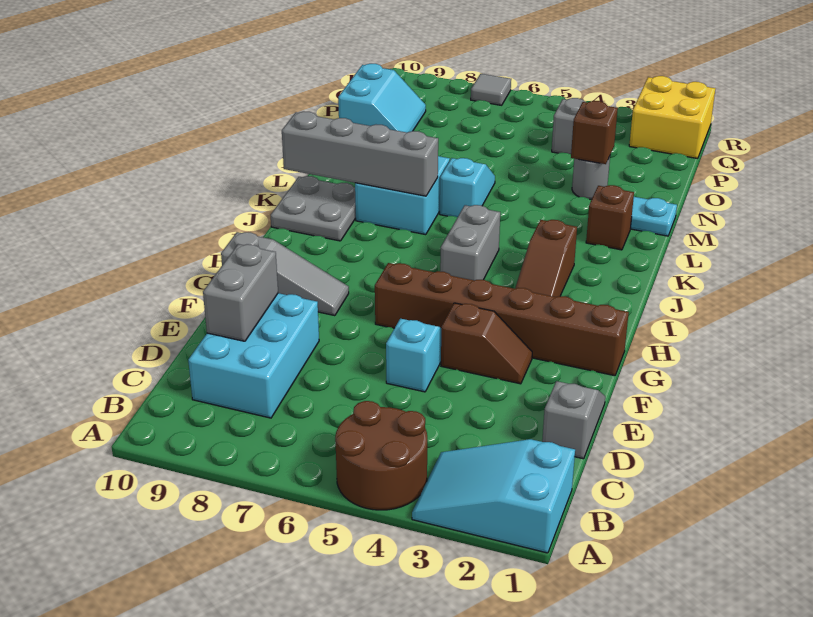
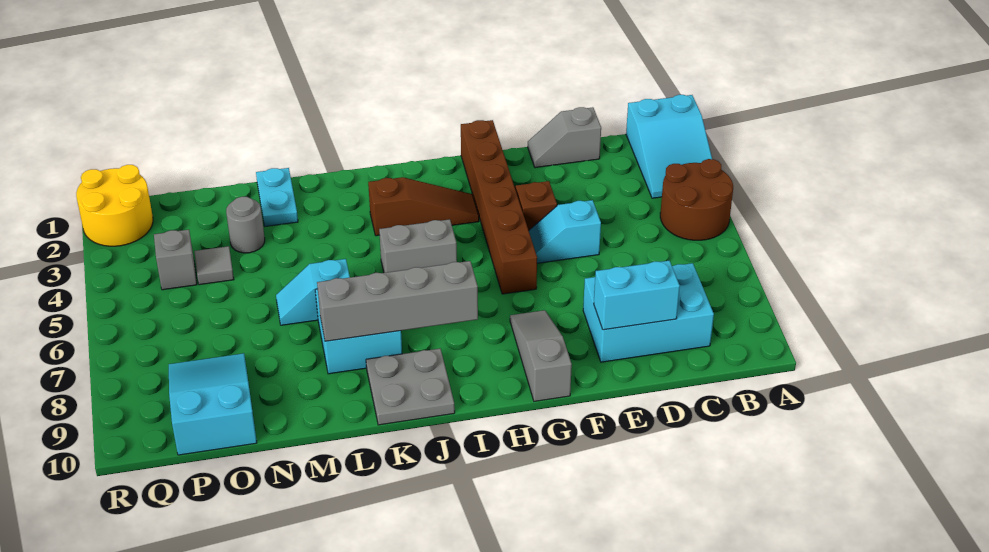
grey brick D9:E9 level 2 -> cyan brick D9:E9 level 2
grey brick K7:K10 level 2 -> grey brick I8:L8 level 2
brown brick L2 level 1 -> none
brown brick N3 level 2 -> none
cyan slope O9:P10 level 1 top 10 -> cyan slope O8:P10 level 1 top 10
yellow brick Q1:R2 level 1 -> yellow round brick Q1:R2 level 1
grey tile R7 level 1 -> grey tile O4 level 1

